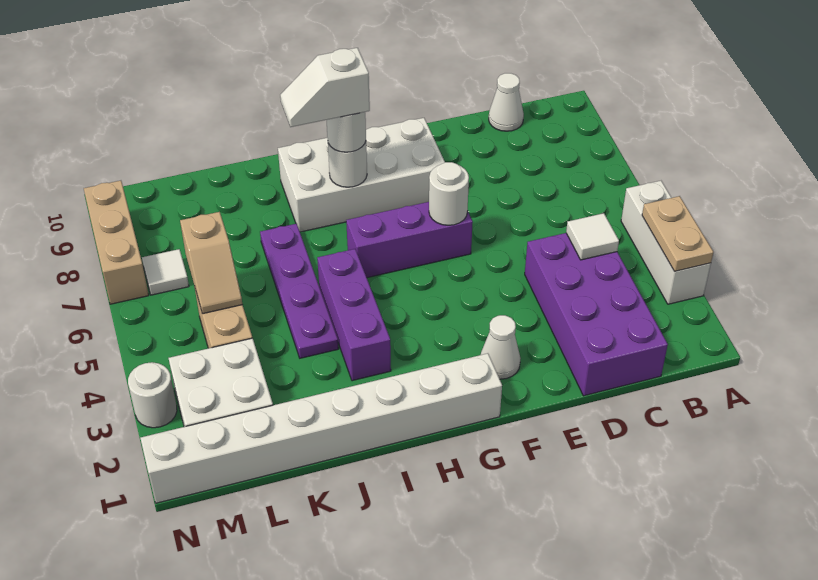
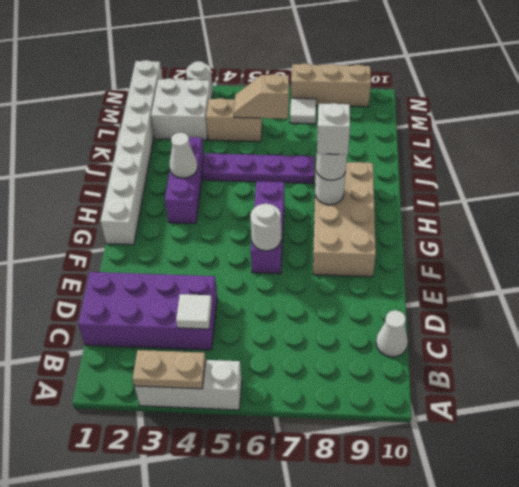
white cone F2 level 1 -> white cone I3 level 2
white brick F8:I9 level 1 -> tan brick F8:I9 level 1
purple brick I3:I5 level 1 -> purple brick H3:J3 level 1

